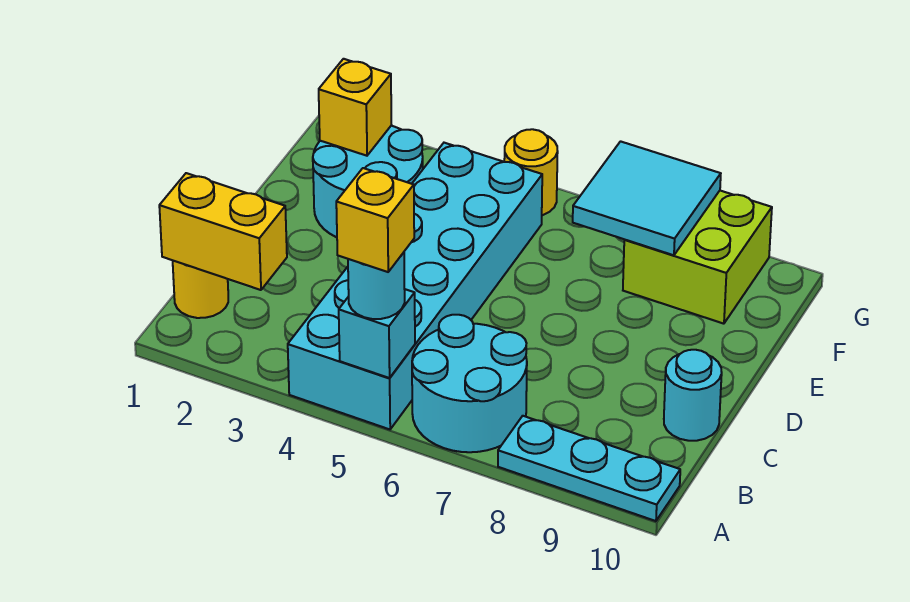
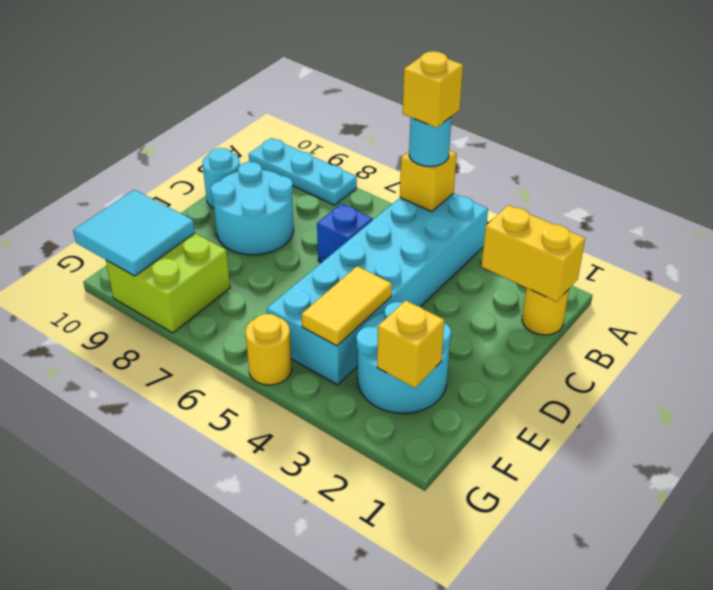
cyan brick A5 level 2 -> yellow brick A5 level 2
cyan round brick A6:B7 level 1 -> cyan round brick C8:D9 level 1
none -> blue brick C6 level 1
none -> yellow tile E4:F4 level 2
cyan tile F7:G8 level 2 -> cyan tile F9:G10 level 2

